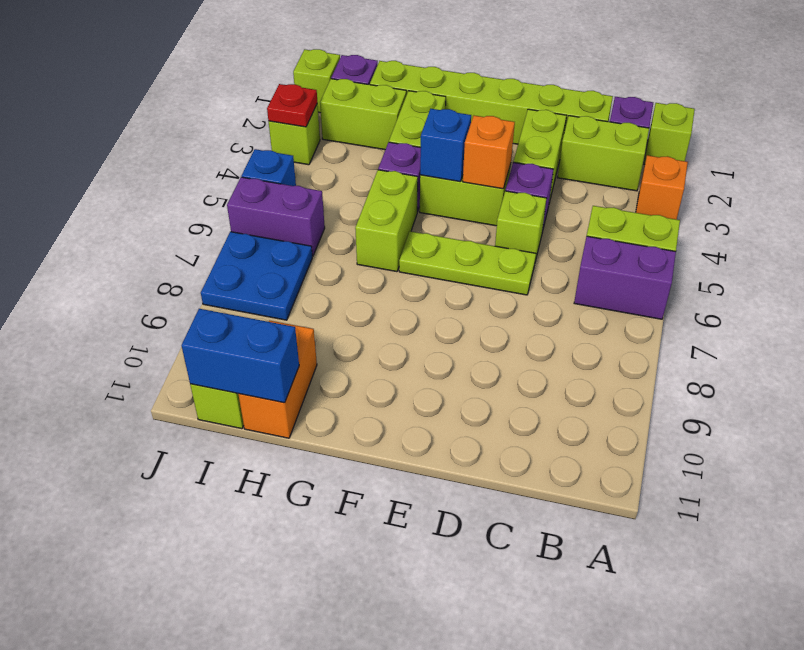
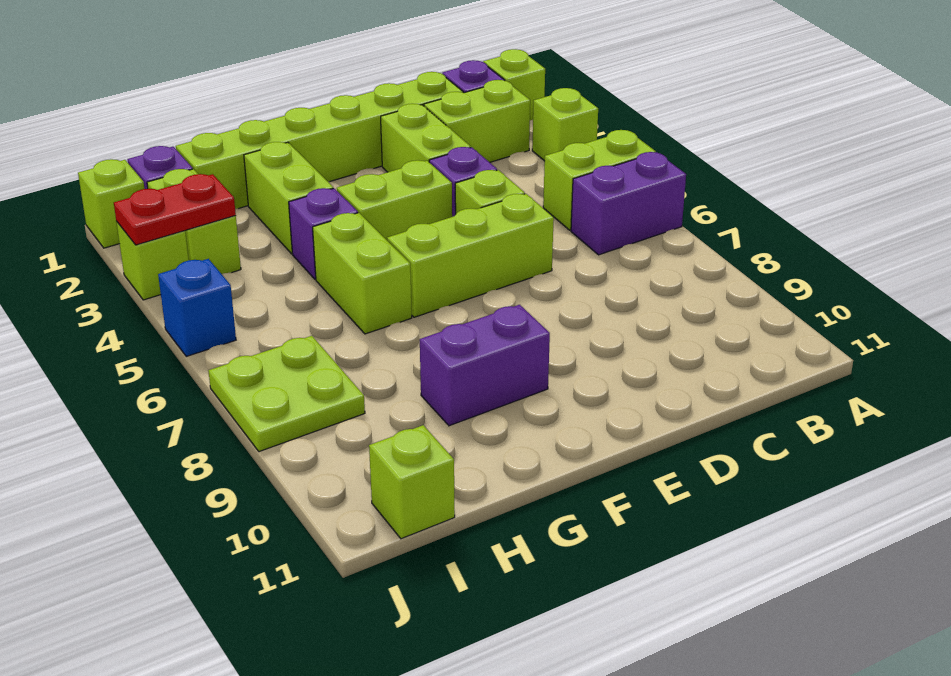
orange brick A3 level 1 -> lime brick A3 level 1
lime plate D6:F6 level 1 -> lime brick D6:F6 level 1
orange brick E4 level 2 -> none
blue brick F4 level 2 -> none
lime brick H2:I2 level 1 -> lime brick I2:I3 level 1
orange brick H10:H11 level 1 -> none
blue brick H11:I11 level 2 -> none
purple brick I6:J6 level 1 -> purple brick F9:G9 level 1
blue plate I7:J8 level 1 -> lime plate I7:J8 level 1
red plate J3 level 2 -> red plate I3:J3 level 2

